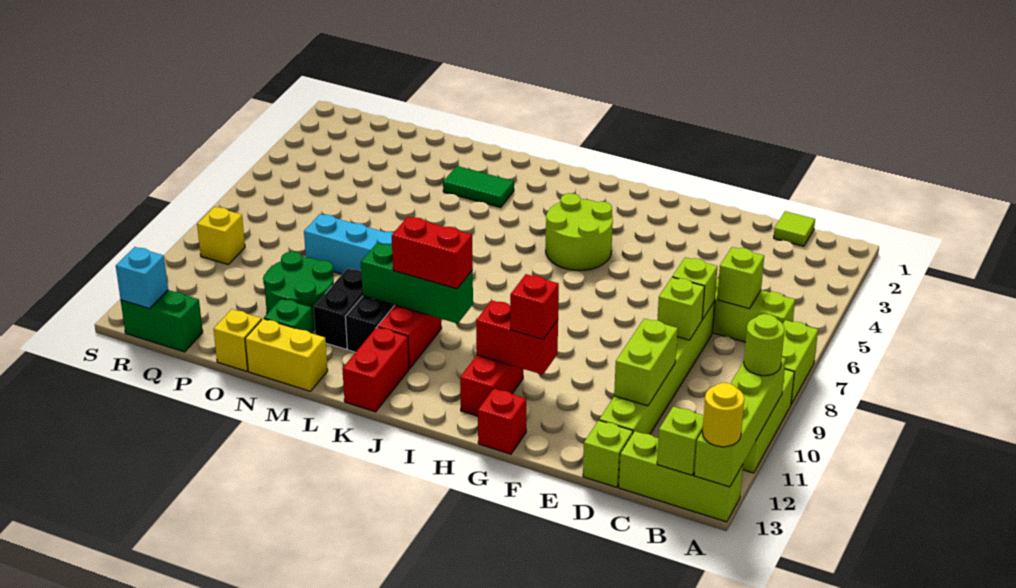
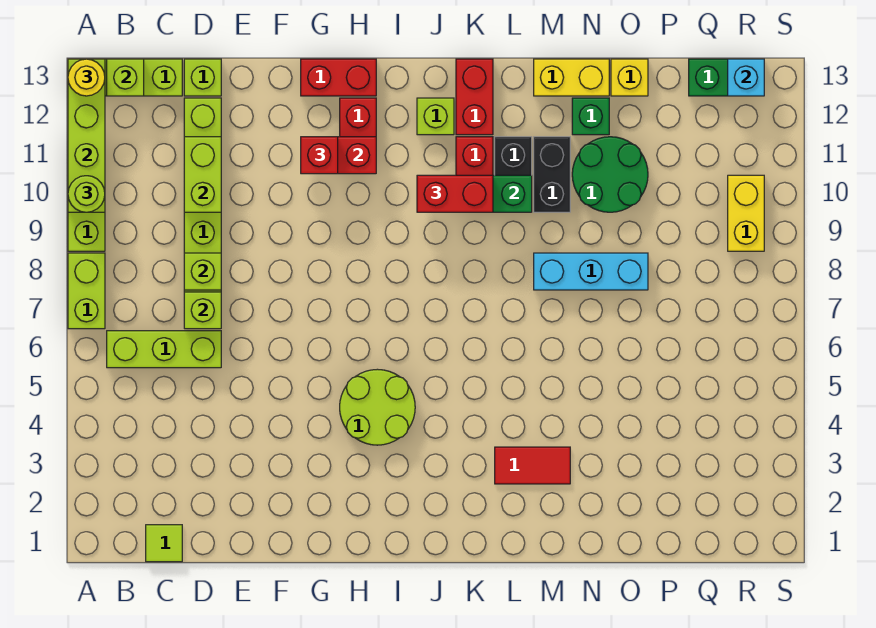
lime brick C6 level 2 -> lime brick J12 level 1
red brick G13 level 1 -> red brick G13:H13 level 1
green tile L3:M3 level 1 -> red tile L3:M3 level 1
yellow brick R9 level 1 -> yellow brick R9:R10 level 1

